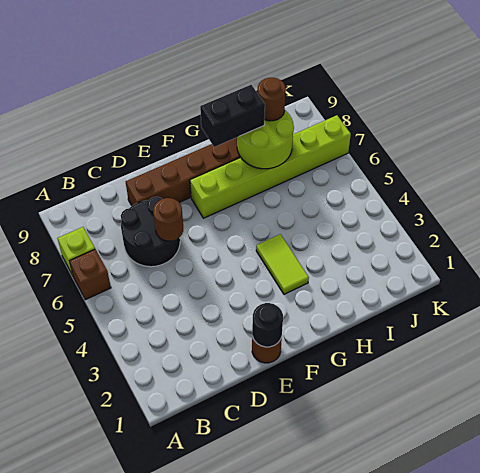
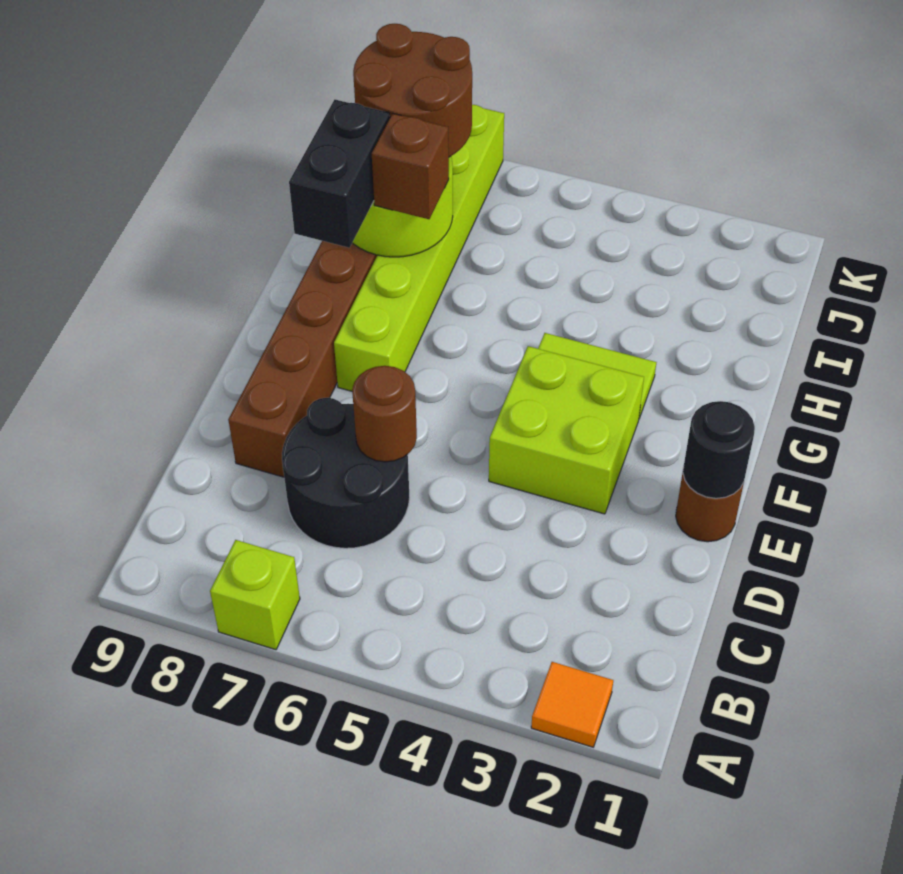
none -> orange tile A2 level 1
brown brick A6 level 1 -> brown brick H7 level 3
none -> lime brick E3:F4 level 1
brown round brick I8 level 3 -> brown round brick I7:J8 level 3

